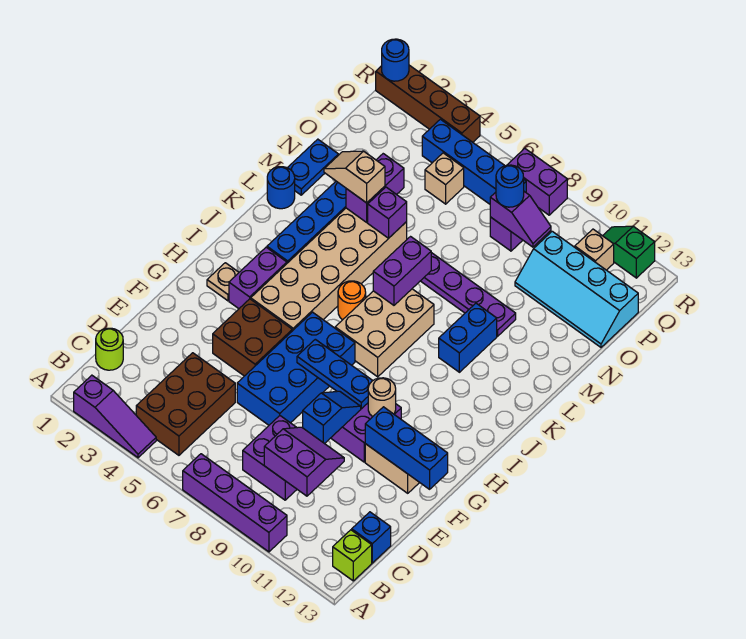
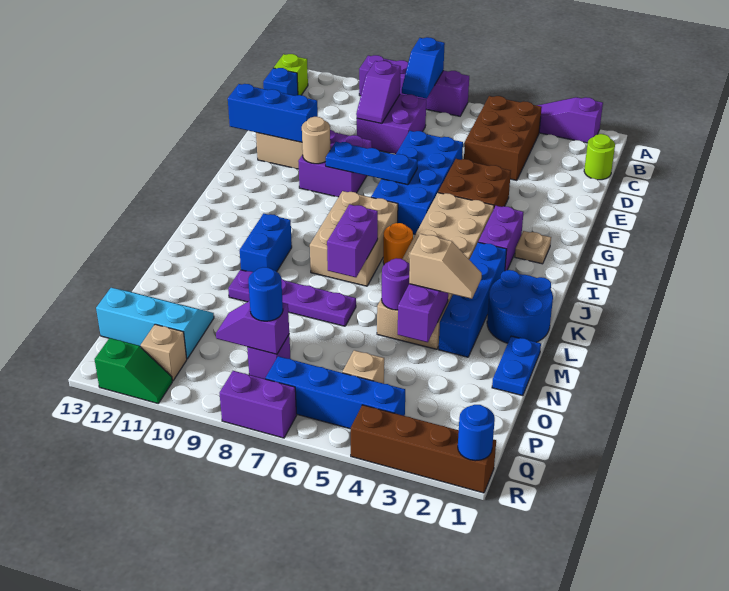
purple slope C9:D10 level 2 top C -> purple slope C9:D9 level 2 top C
blue slope E9:F9 level 2 top E -> blue slope A8:B8 level 2 top A
blue round brick L1 level 1 -> blue round brick K1:L2 level 1
purple brick M5 level 2 -> purple round brick M5 level 2
cyan slope O10:P13 level 1 top P -> cyan slope O11:P13 level 1 top P

